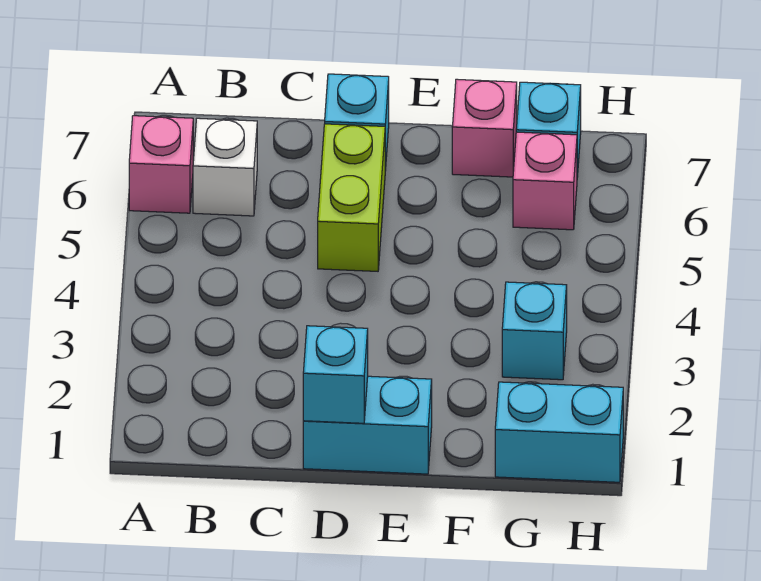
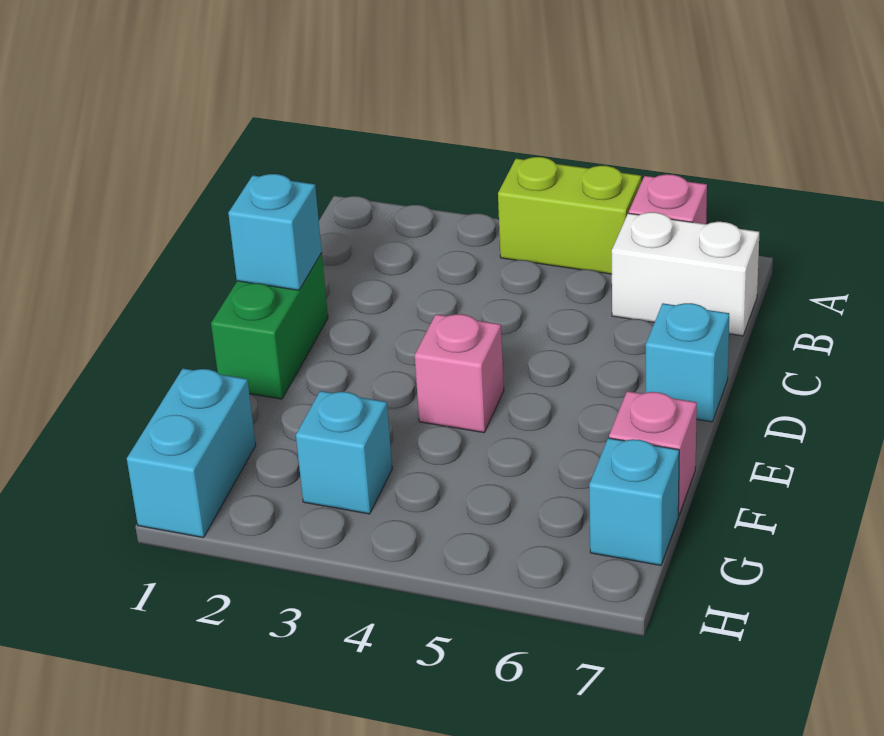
white brick B6 level 1 -> white brick B6:B7 level 1
cyan brick D1:E1 level 1 -> green brick D1:E1 level 1
lime brick D5:D6 level 1 -> lime brick A4:A5 level 1
pink brick G6 level 1 -> pink brick E4 level 1

